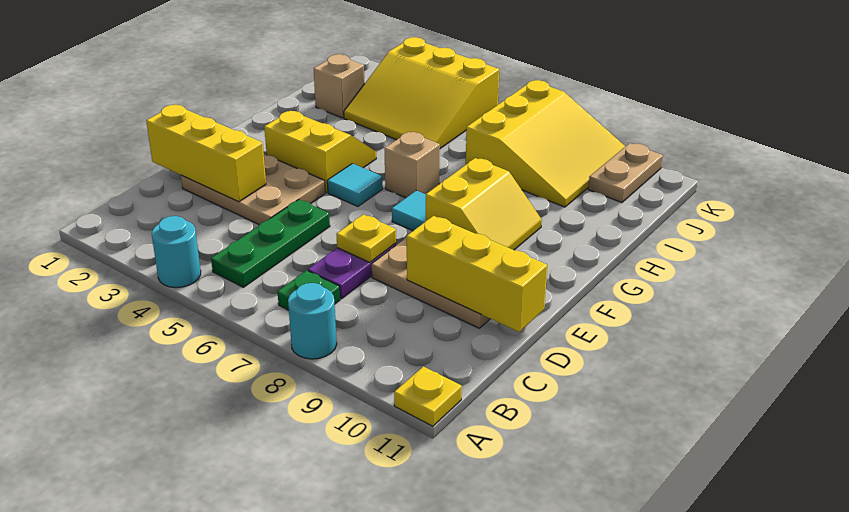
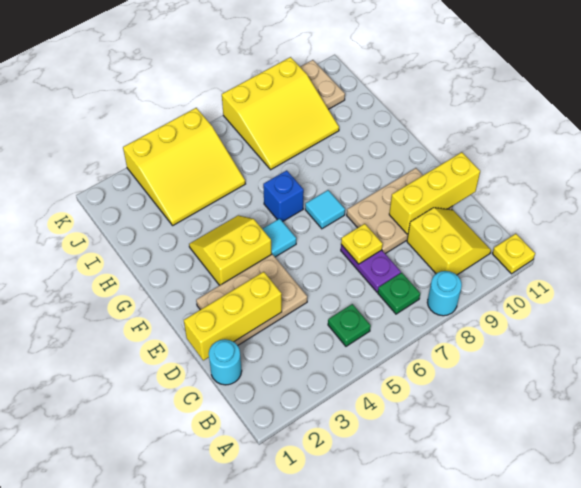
cyan round brick A4 level 1 -> cyan round brick C1 level 1
green plate B5:D5 level 1 -> green plate B5 level 1
yellow slope F8:G9 level 1 top 8 -> yellow slope B9:C10 level 1 top 9
tan brick G6 level 1 -> blue brick G6 level 1
tan brick I2 level 1 -> none
yellow slope I7:K9 level 1 top 7 -> yellow slope I7:K9 level 1 top K

